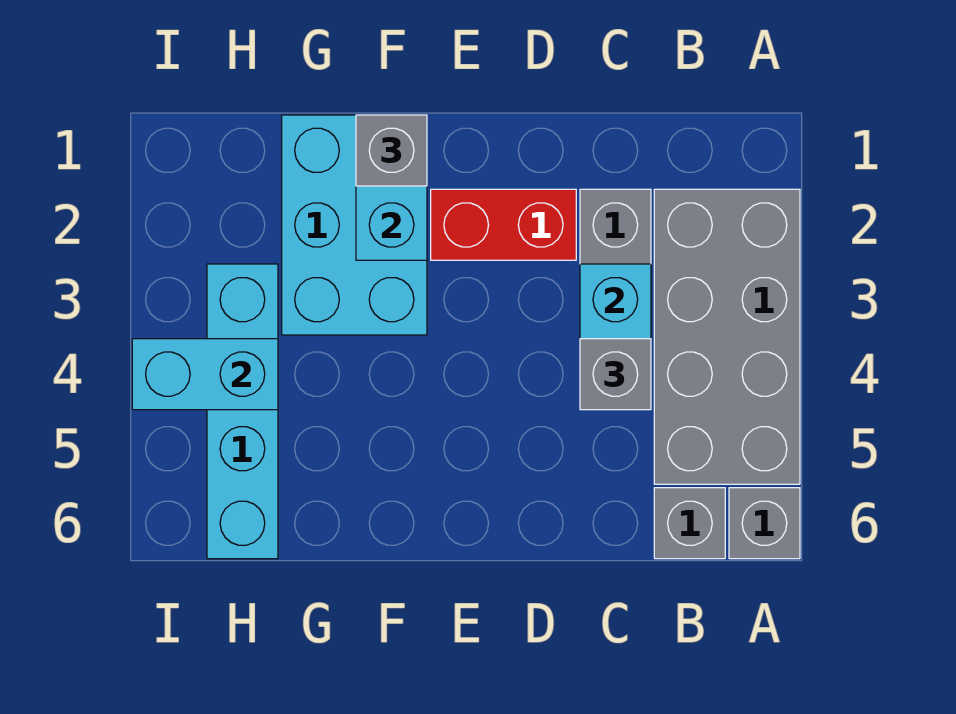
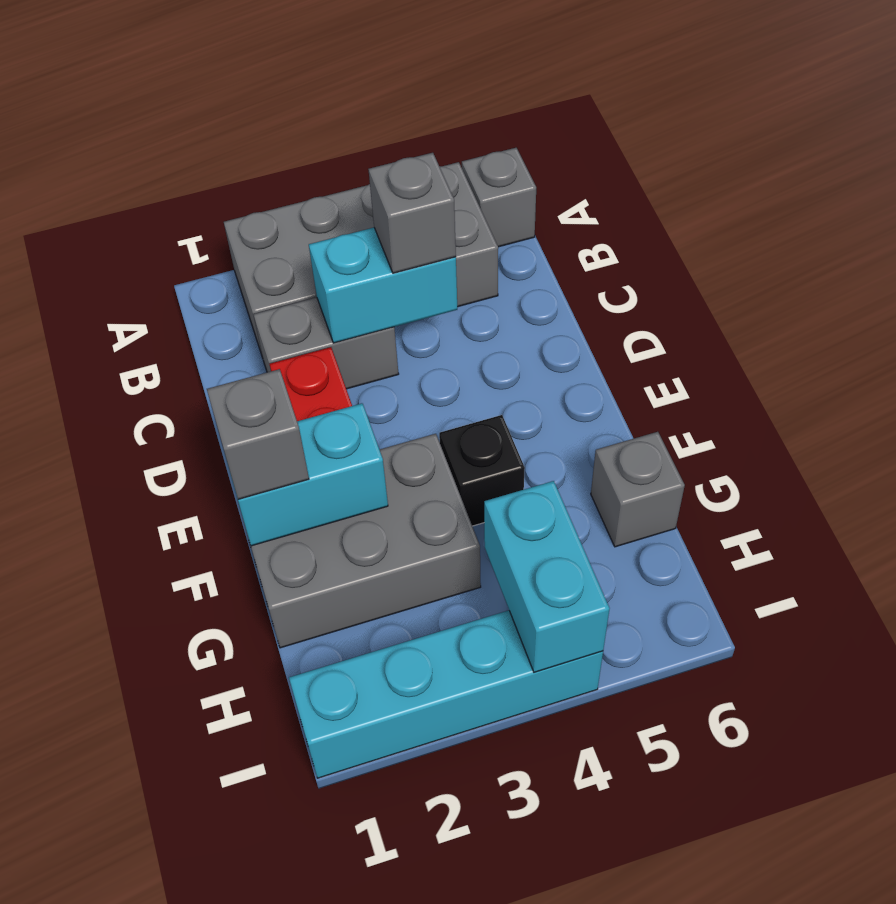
grey brick B6 level 1 -> grey brick G6 level 1
cyan brick F1:G3 level 1 -> grey brick F1:G3 level 1
none -> black brick F4 level 1
cyan brick H3:H6 level 1 -> cyan brick I1:I4 level 1

